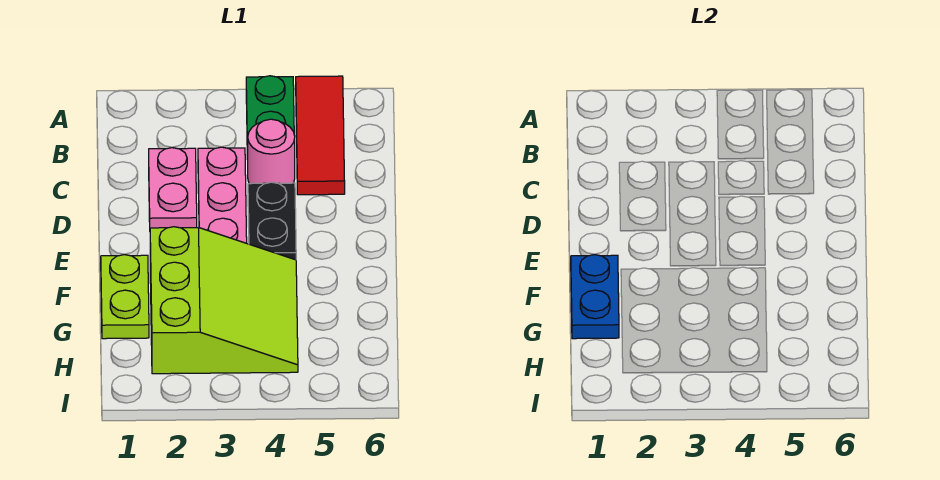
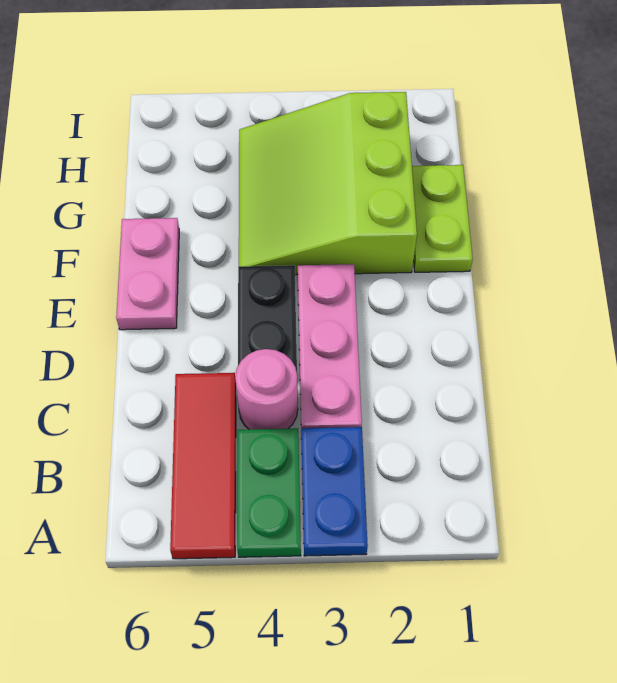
pink plate C2:D2 level 1 -> pink plate E6:F6 level 1
blue plate F1:G1 level 2 -> blue plate A3:B3 level 1

